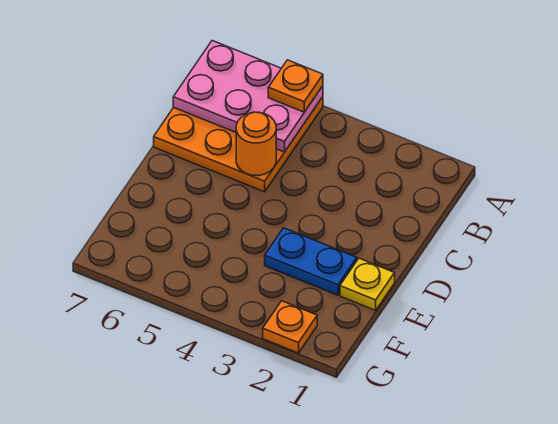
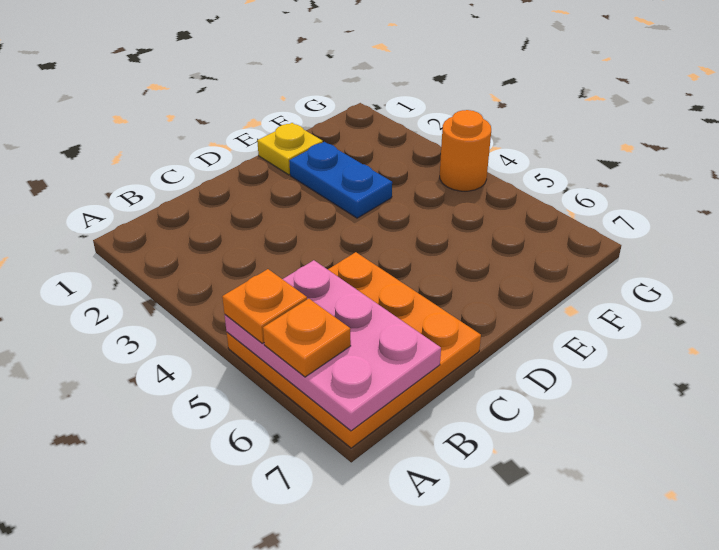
orange round brick C5 level 2 -> orange round brick G4 level 1
orange plate G2 level 1 -> orange plate A6 level 3

